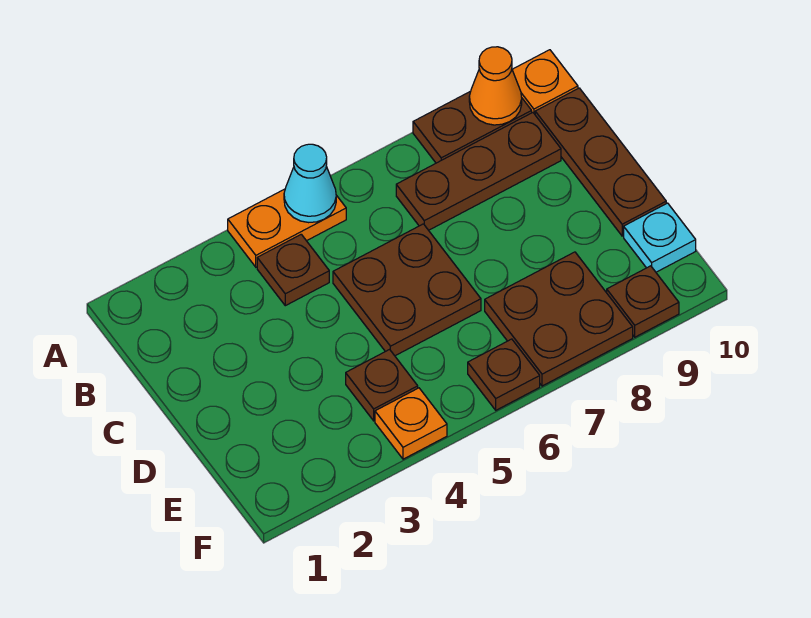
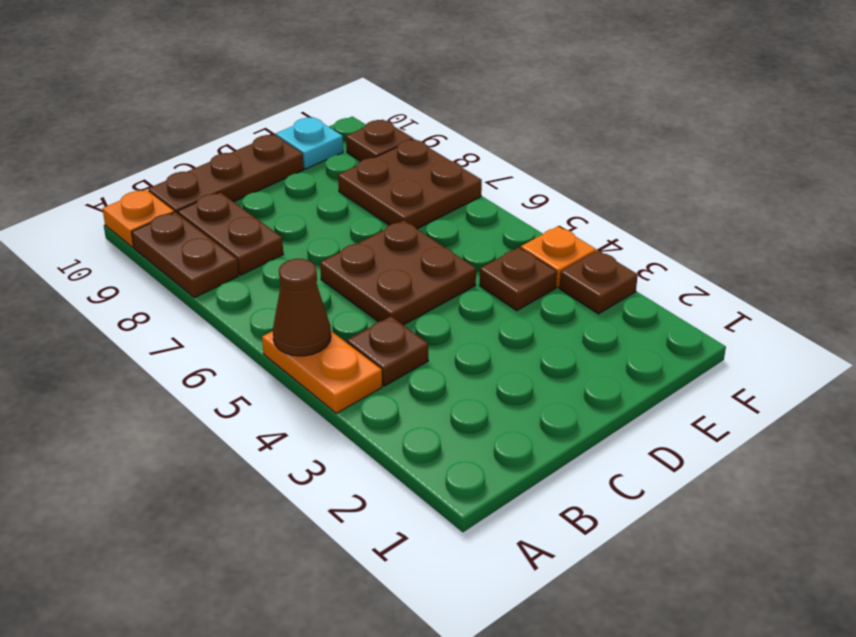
cyan cone A5 level 2 -> brown cone A5 level 2
orange cone A9 level 2 -> none
brown plate B7:B9 level 1 -> brown plate B8:B9 level 1
brown plate F6 level 1 -> brown plate F3 level 1

